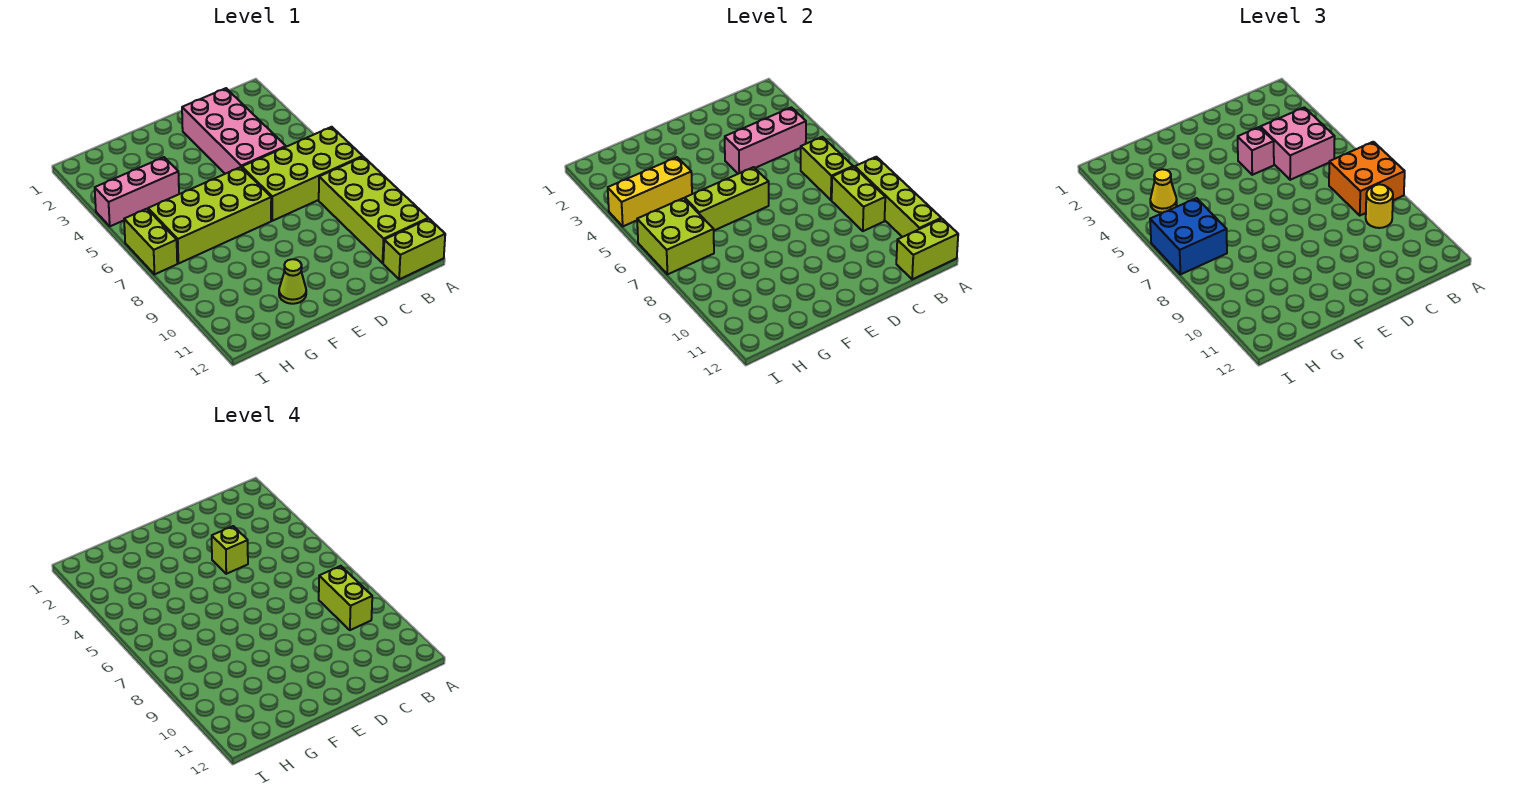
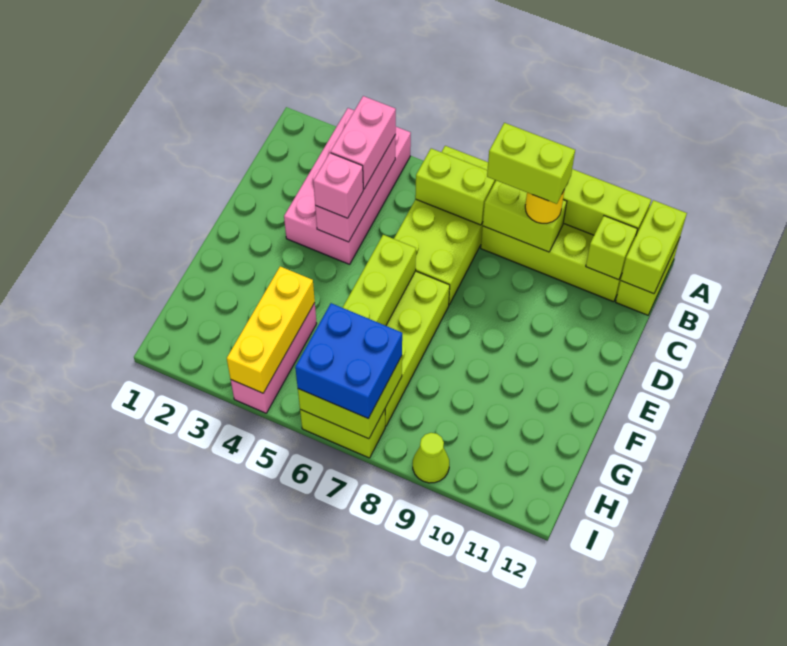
orange brick A7:B8 level 3 -> none
pink brick B4:C5 level 3 -> pink brick B4:C4 level 3
pink brick C2:D5 level 1 -> pink brick A3:D4 level 1
lime brick D4 level 4 -> lime brick B11 level 2
lime cone F11 level 1 -> lime cone I9 level 1
yellow cone H4 level 3 -> none

